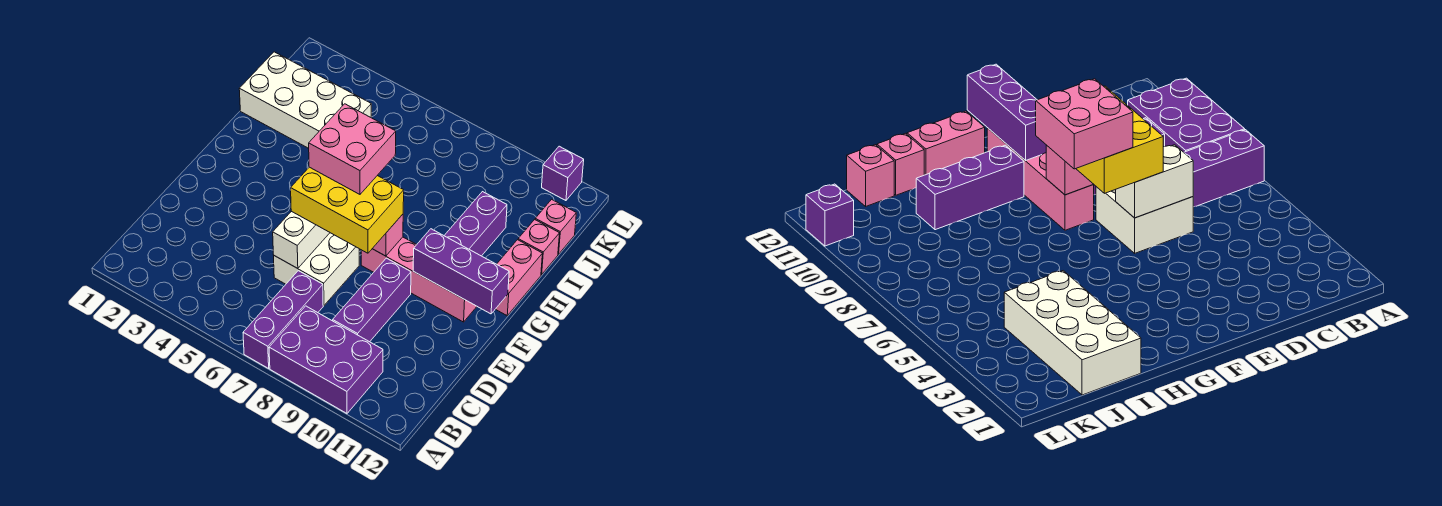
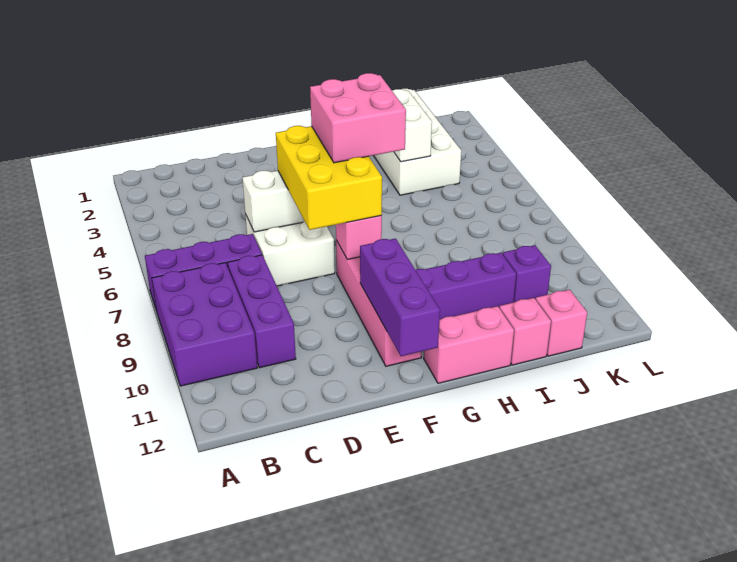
purple brick C9:E9 level 1 -> purple brick C8:C10 level 1
none -> white brick I3:I4 level 2
purple brick L11 level 1 -> purple brick J10 level 1

